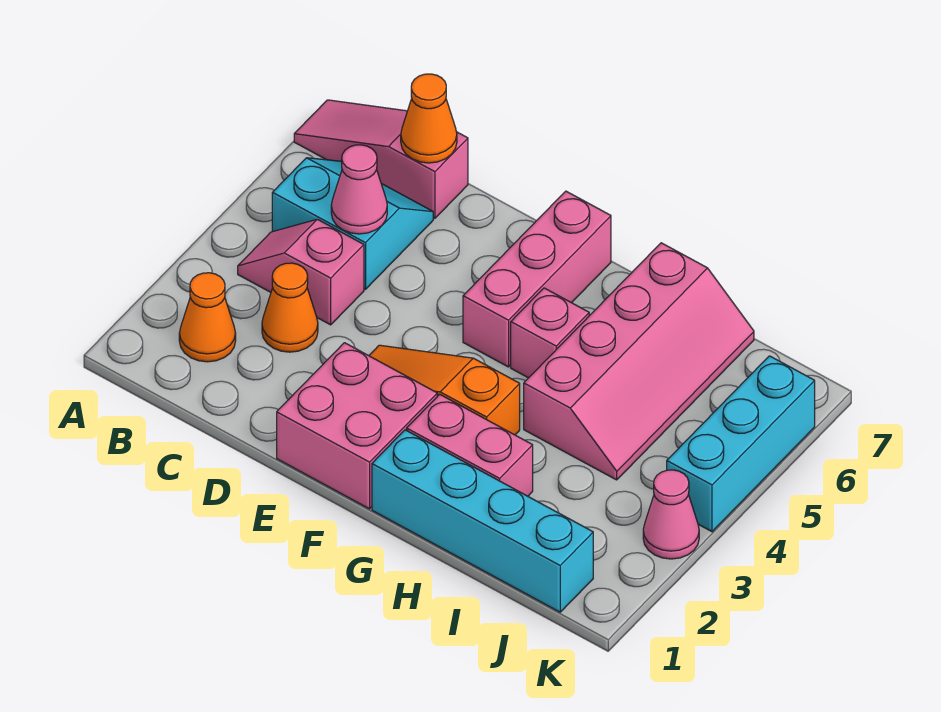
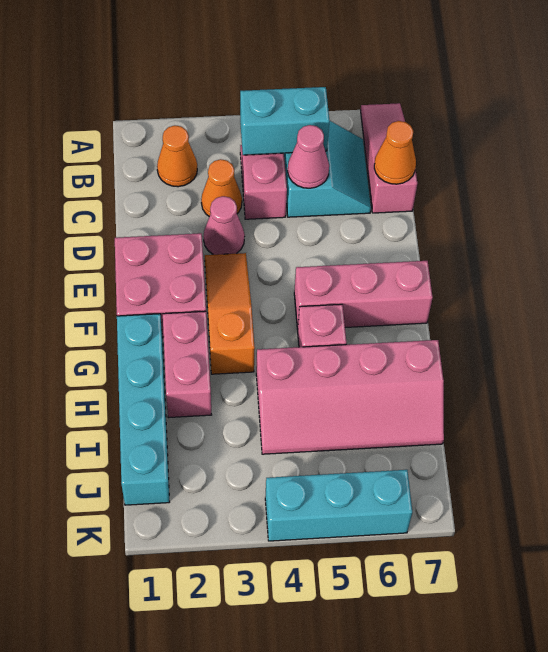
none -> cyan brick B4:B5 level 2
pink cone K3 level 1 -> pink cone D3 level 1

